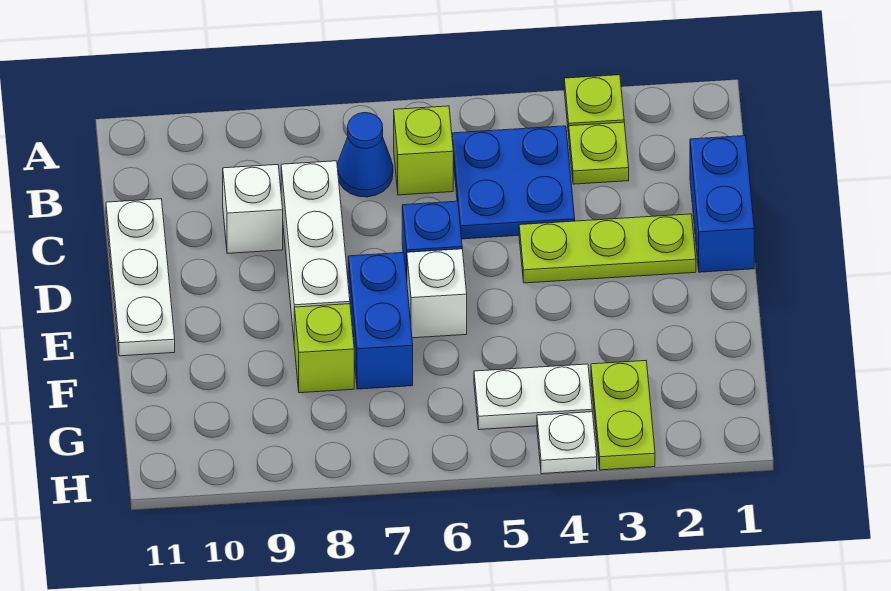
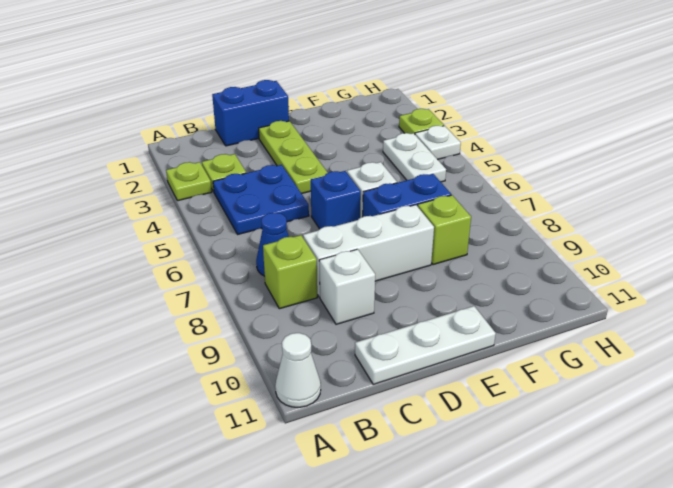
none -> white cone A11 level 1
lime brick B6 level 1 -> lime brick B8 level 1
lime plate G3:H3 level 1 -> lime plate H3 level 1

